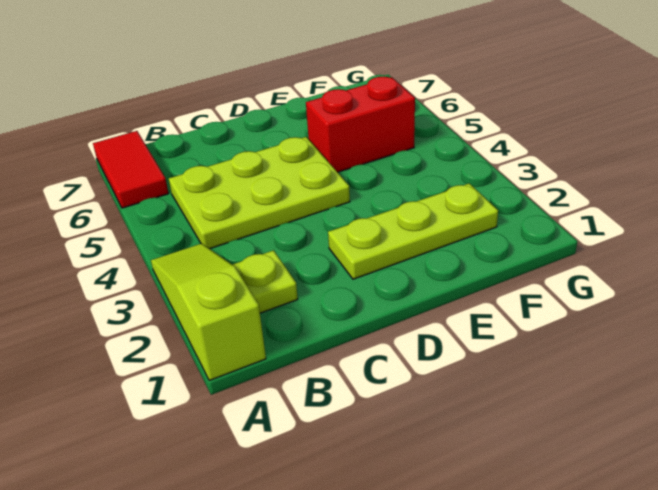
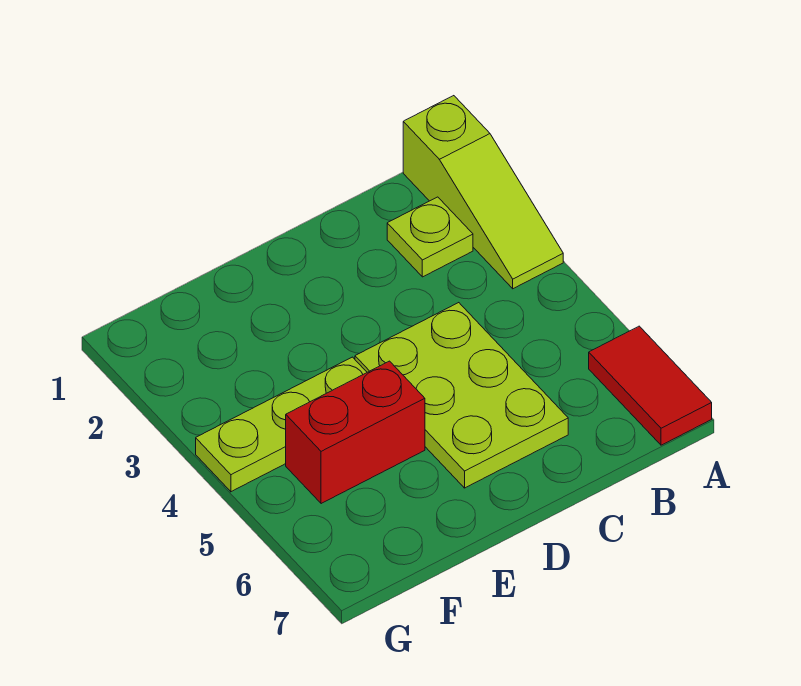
lime plate B4:D5 level 1 -> lime plate C4:D6 level 1
lime plate D2:F2 level 1 -> lime plate E4:G4 level 1

